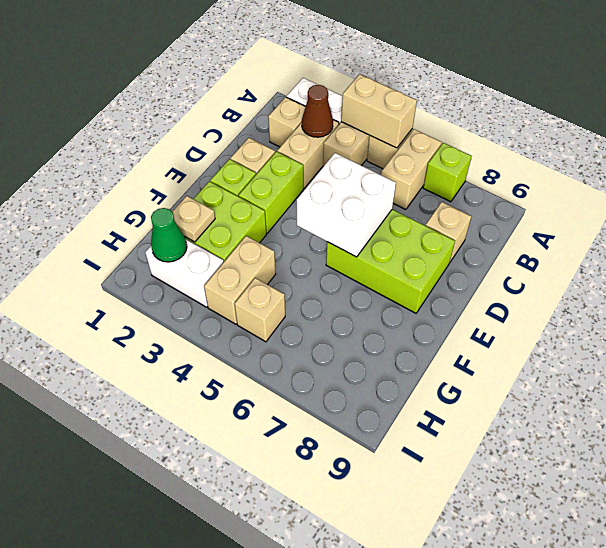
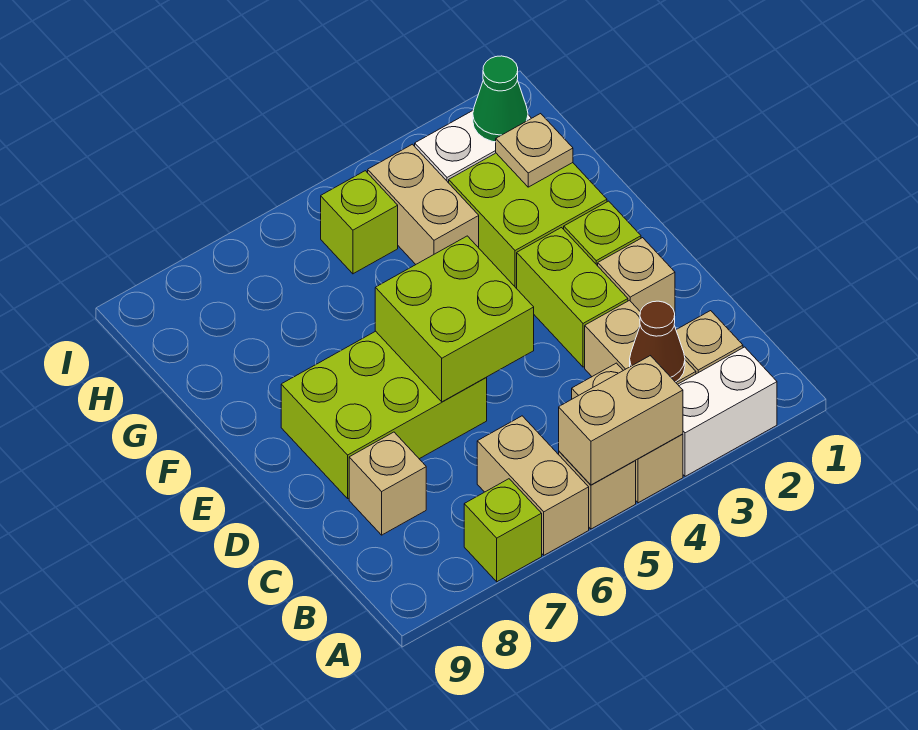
white brick D5:E6 level 2 -> lime brick D5:E6 level 2
tan brick H5 level 1 -> lime brick H5 level 1

